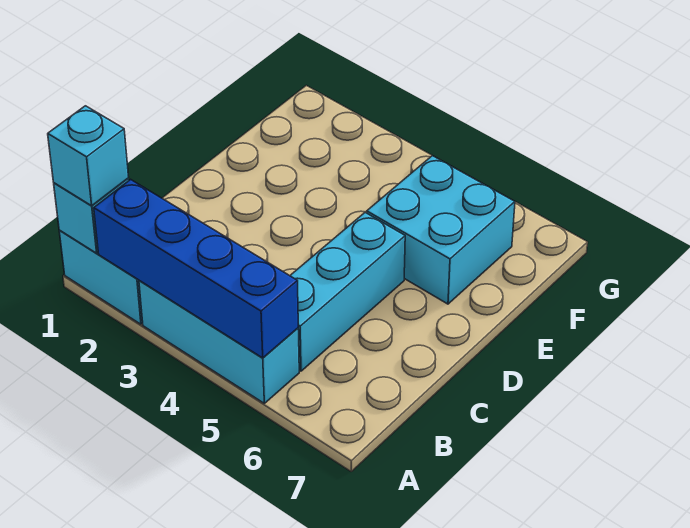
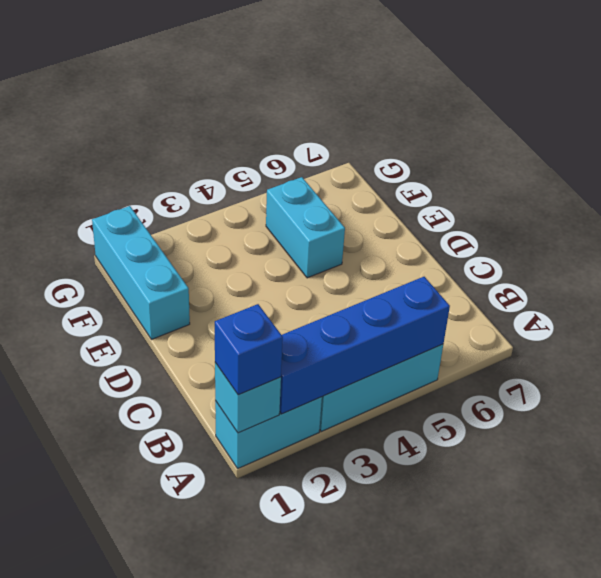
cyan brick A1 level 3 -> blue brick A1 level 3
cyan brick B5:D5 level 1 -> cyan brick E1:G1 level 1
cyan brick E5:F6 level 1 -> cyan brick E5:F5 level 1

